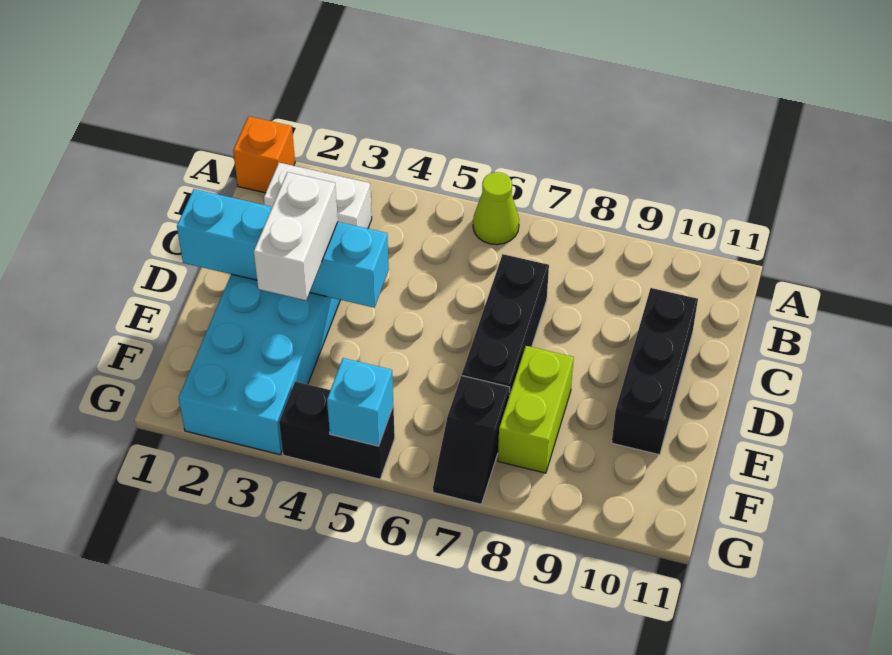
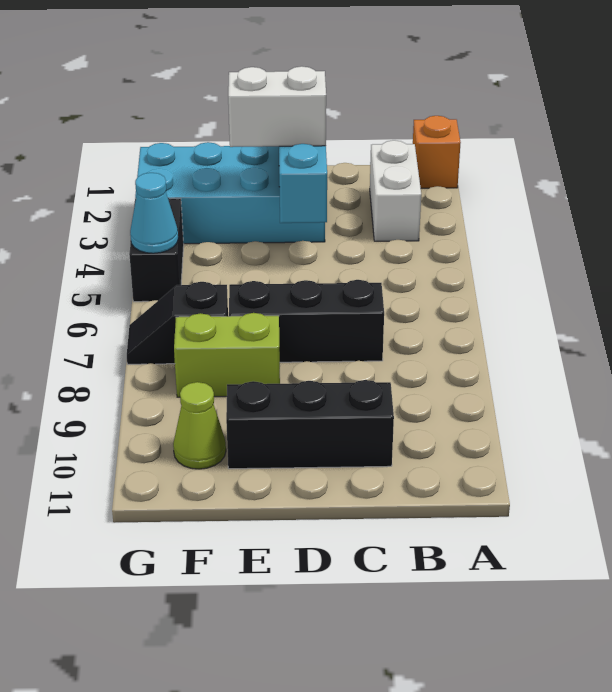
lime cone A6 level 1 -> lime cone F10 level 1
cyan brick G5 level 2 -> cyan cone G5 level 2

